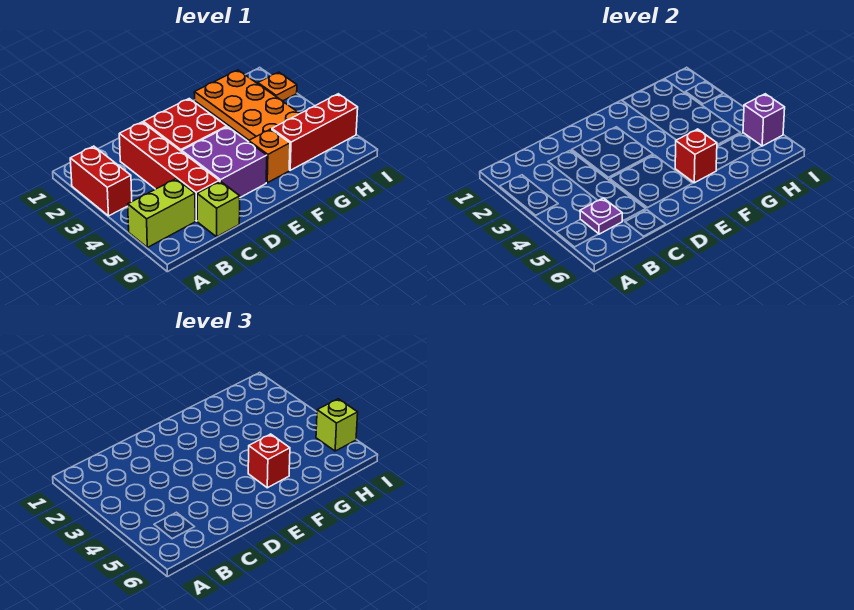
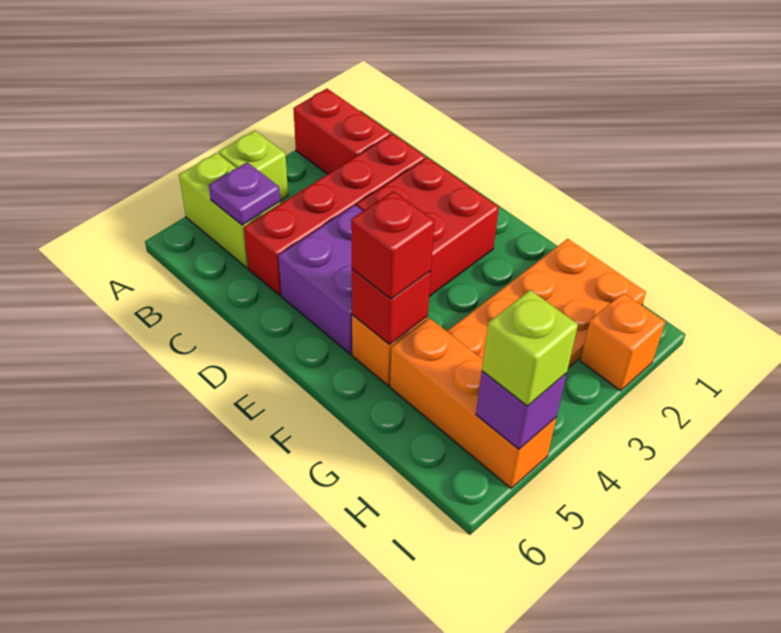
red brick A2:A3 level 1 -> red brick A2:B2 level 1
lime brick C6 level 1 -> lime brick A4 level 1
red brick G5:I5 level 1 -> orange brick G5:I5 level 1
orange plate I2 level 1 -> orange brick I2 level 1

